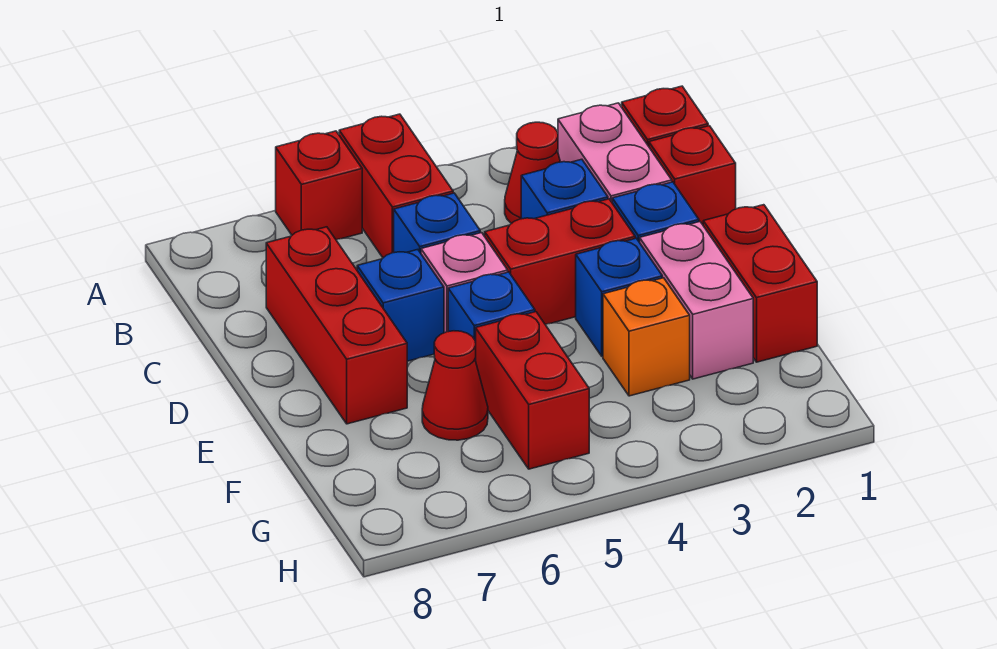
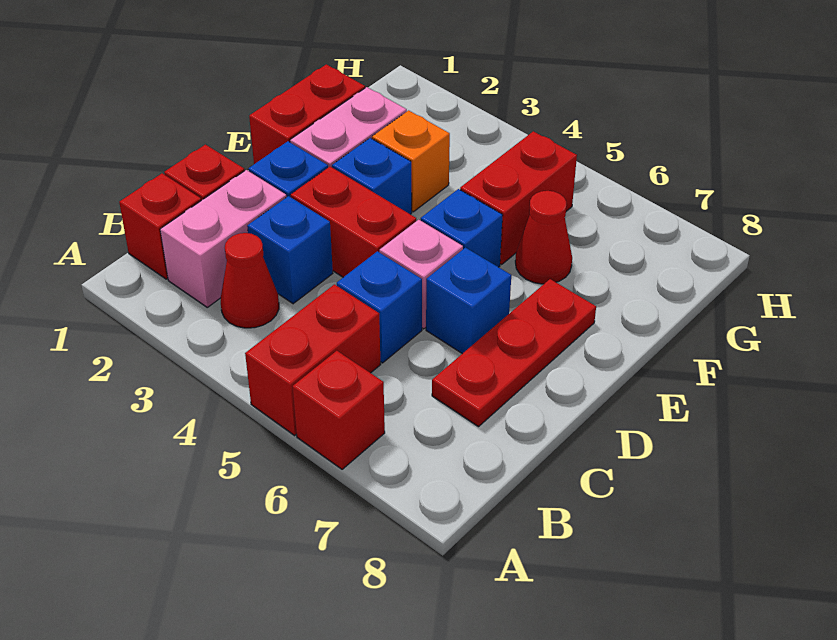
red brick C7:E7 level 1 -> red plate C7:E7 level 1

